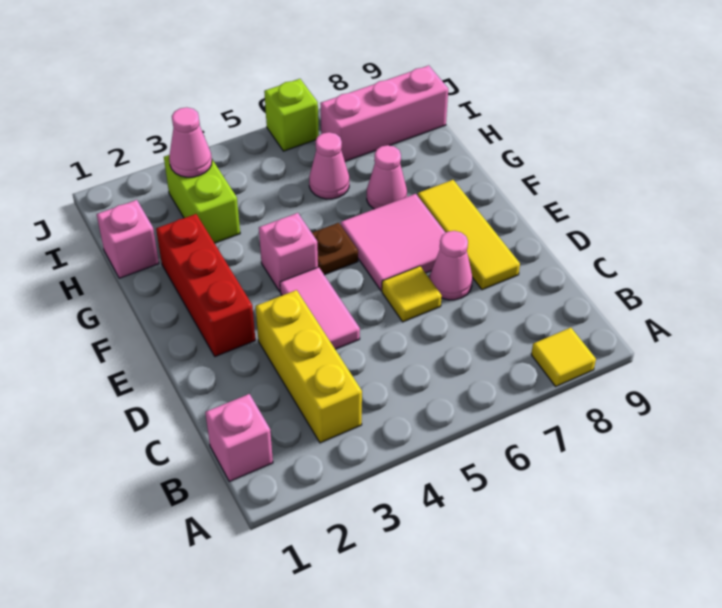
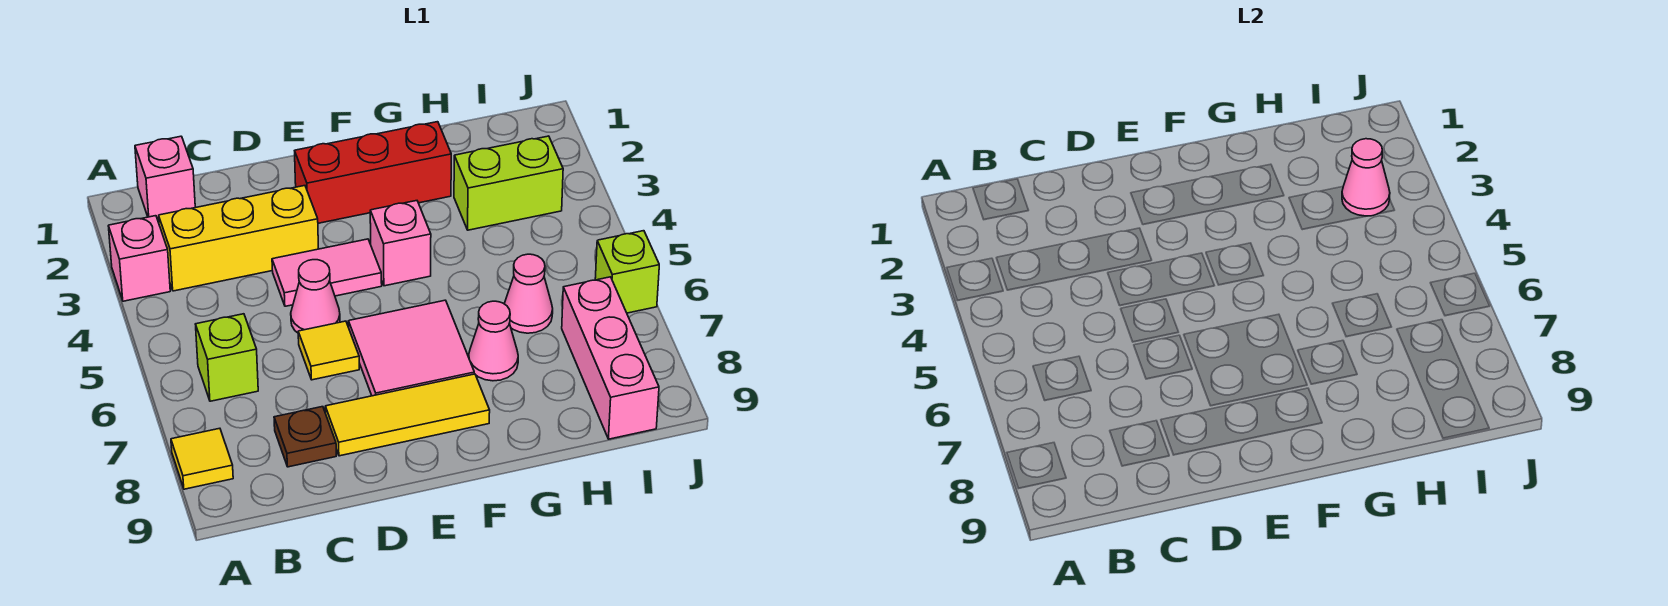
none -> lime brick B6 level 1
pink cone D7 level 1 -> pink cone D5 level 1
brown plate F5 level 1 -> brown plate C8 level 1
pink brick H1 level 1 -> pink brick A3 level 1

